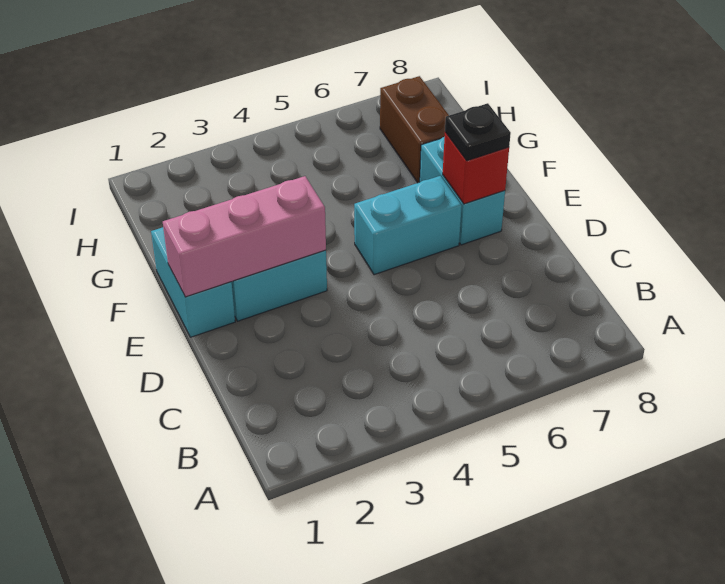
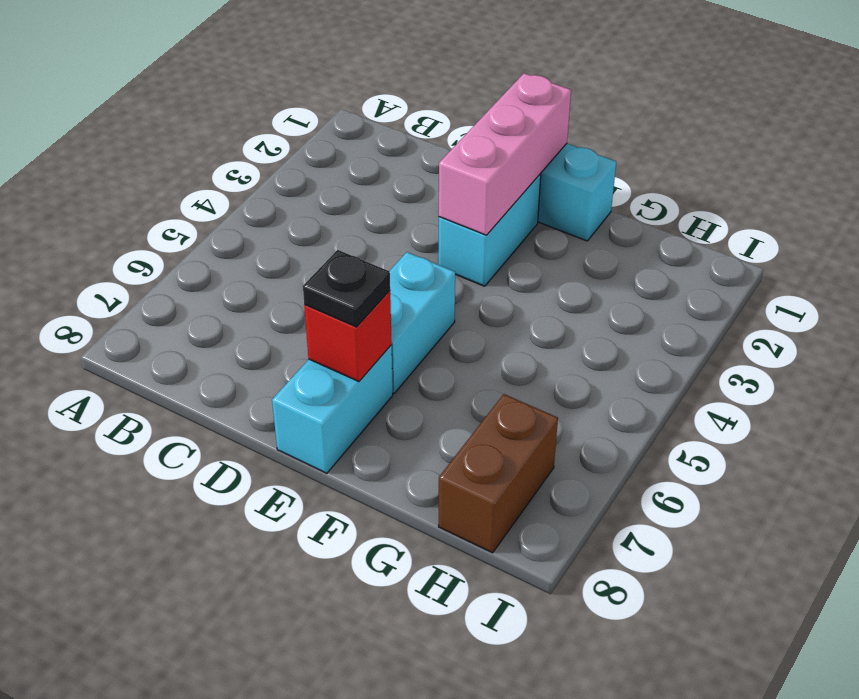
cyan brick E7:F7 level 1 -> cyan brick E7:E8 level 1
brown brick G7:H7 level 1 -> brown brick H7:H8 level 1

